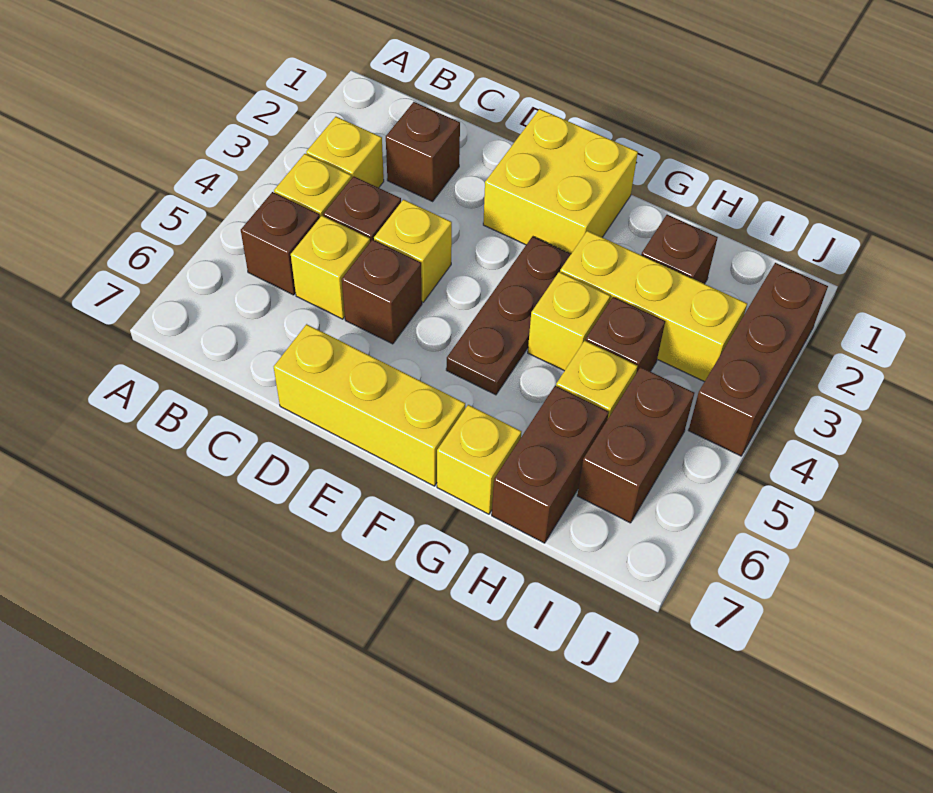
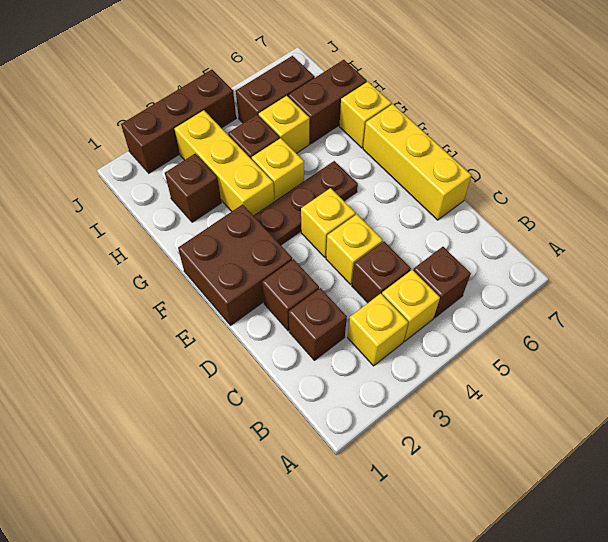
yellow brick C5 level 1 -> yellow brick E4 level 1
brown brick D5 level 1 -> brown brick D2 level 1
yellow brick E1:F2 level 1 -> brown brick E1:F2 level 1

